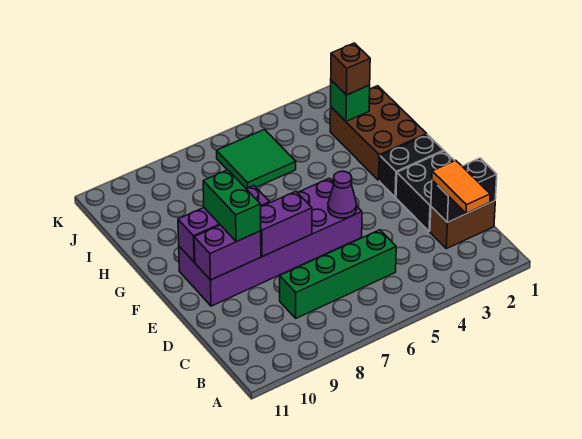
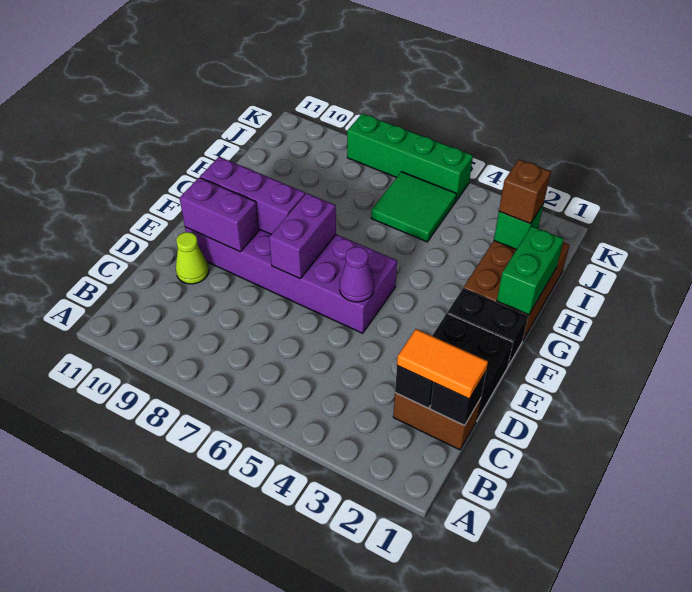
orange tile B2:C2 level 3 -> orange tile C1:C2 level 3
green brick C5:C8 level 1 -> green brick K5:K8 level 1
none -> lime cone D10 level 1
purple brick E7:E8 level 2 -> purple brick E7:F7 level 2
green brick E9:F9 level 3 -> green brick G1:H1 level 2

